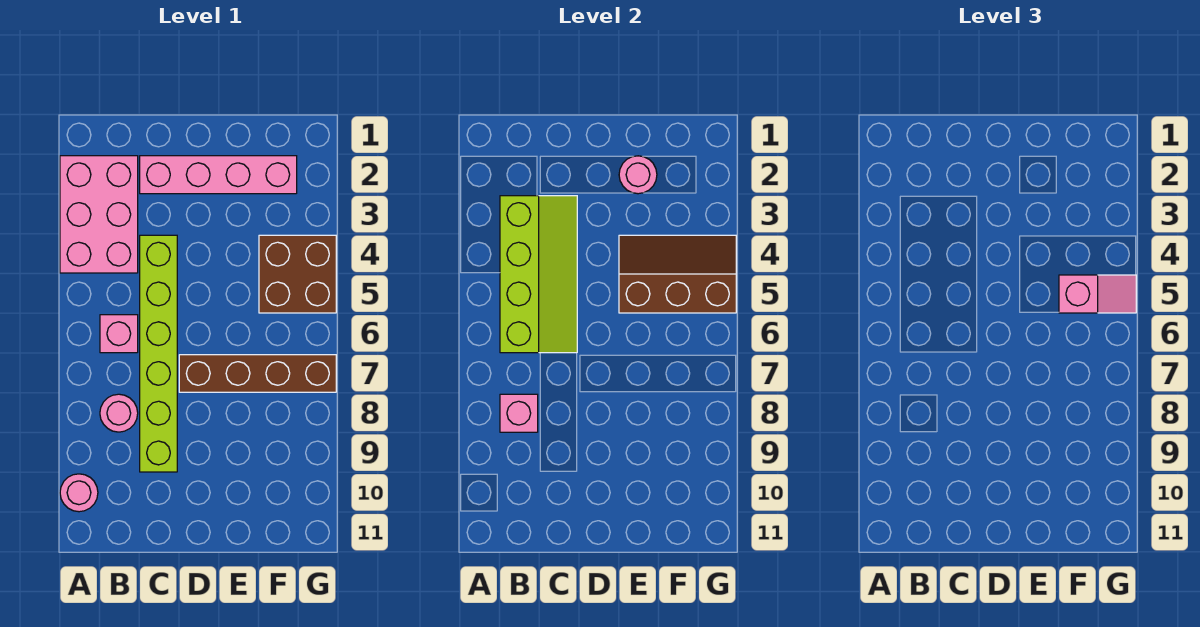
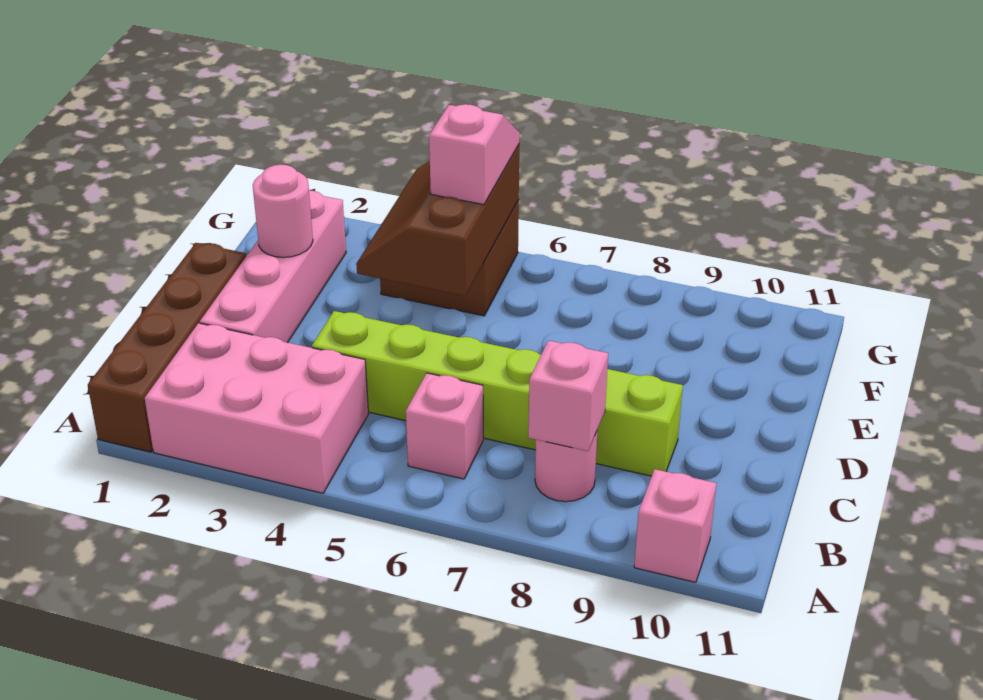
pink round brick A10 level 1 -> pink brick A10 level 1
lime slope B3:C6 level 2 top B -> none
brown brick D7:G7 level 1 -> brown brick A1:D1 level 1

